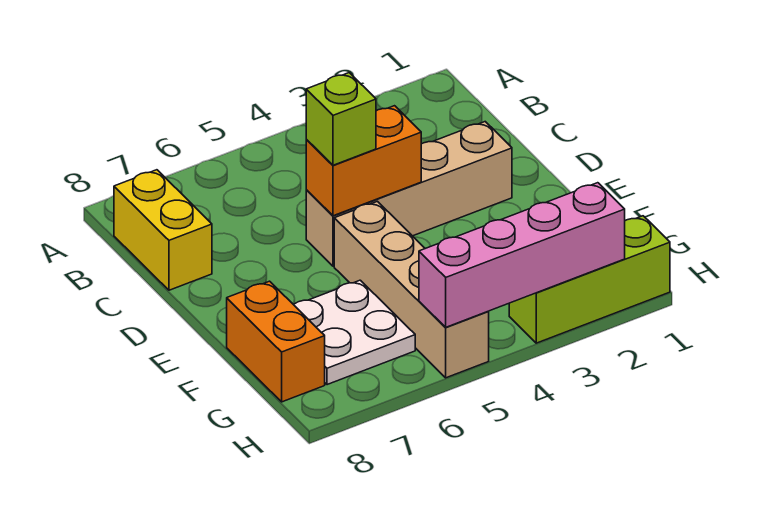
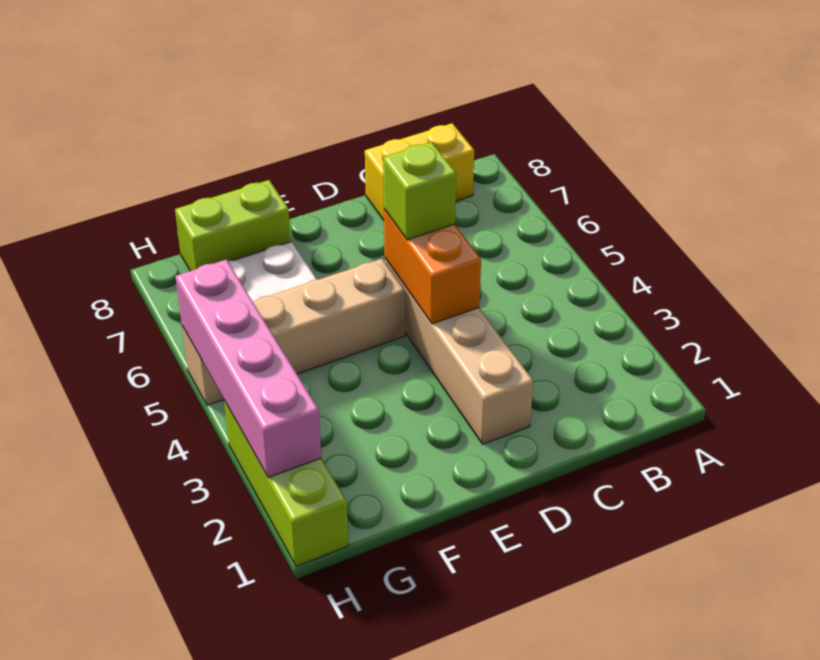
orange brick F8:G8 level 1 -> lime brick F8:G8 level 1

